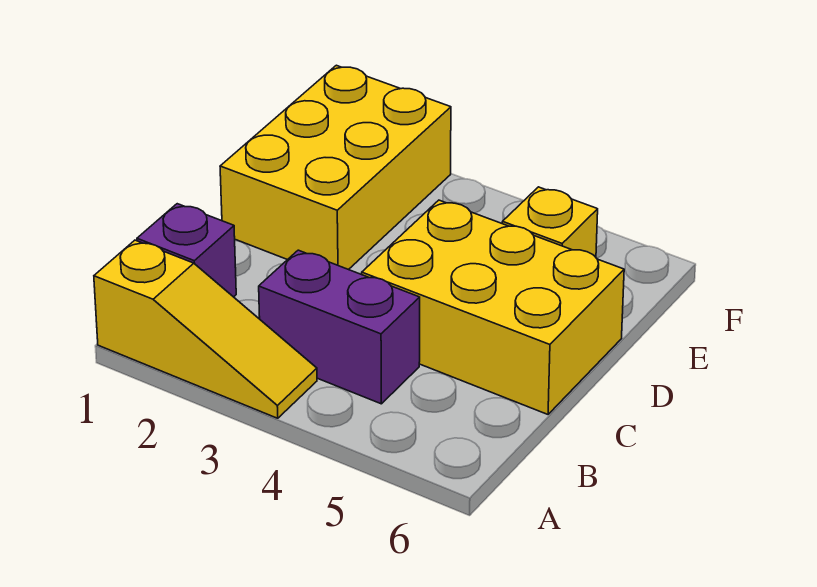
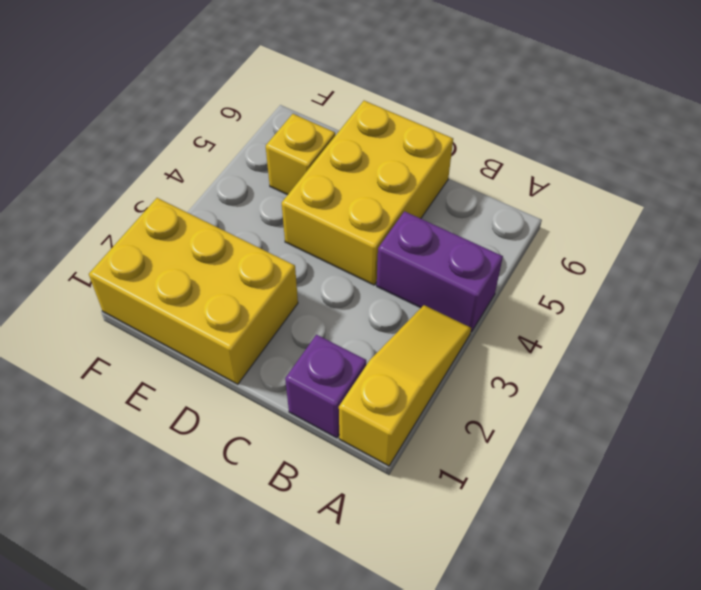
purple brick B3:B4 level 1 -> purple brick A4:B4 level 1

